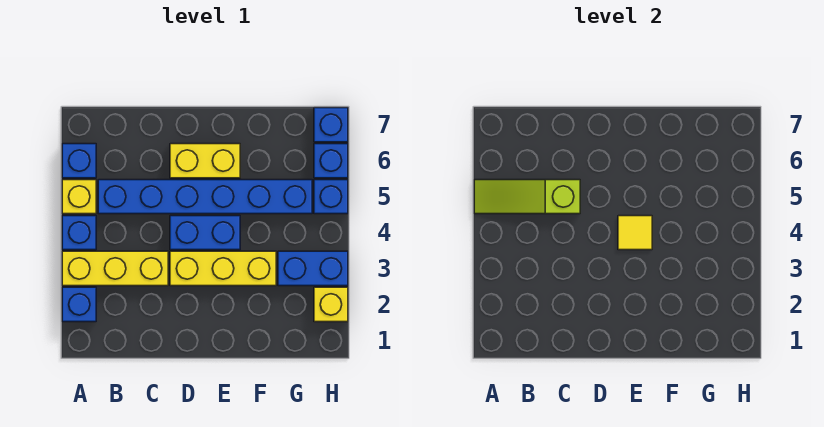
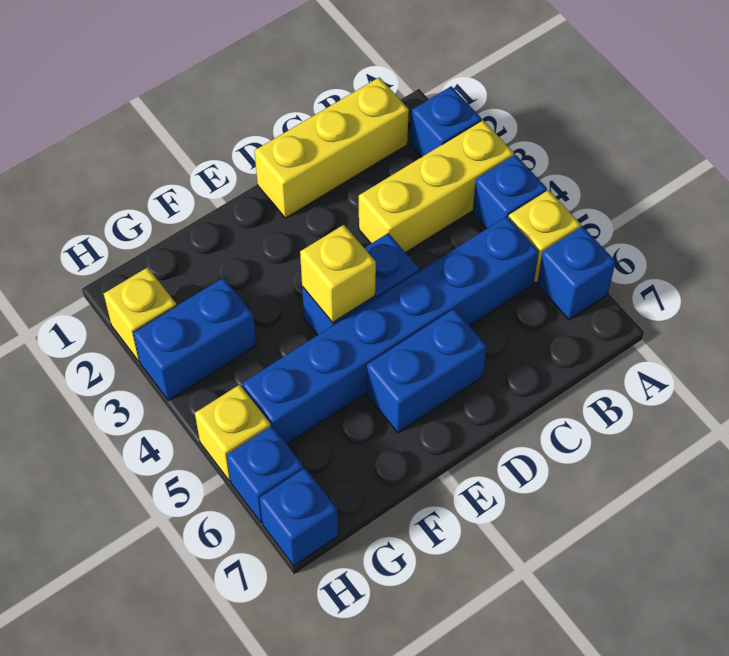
lime slope A5:C5 level 2 top C -> none
yellow brick D3:F3 level 1 -> yellow brick B1:D1 level 1
yellow brick D6:E6 level 1 -> blue brick D6:E6 level 1
yellow tile E4 level 2 -> yellow brick E4 level 2
blue brick H5 level 1 -> yellow brick H5 level 1

